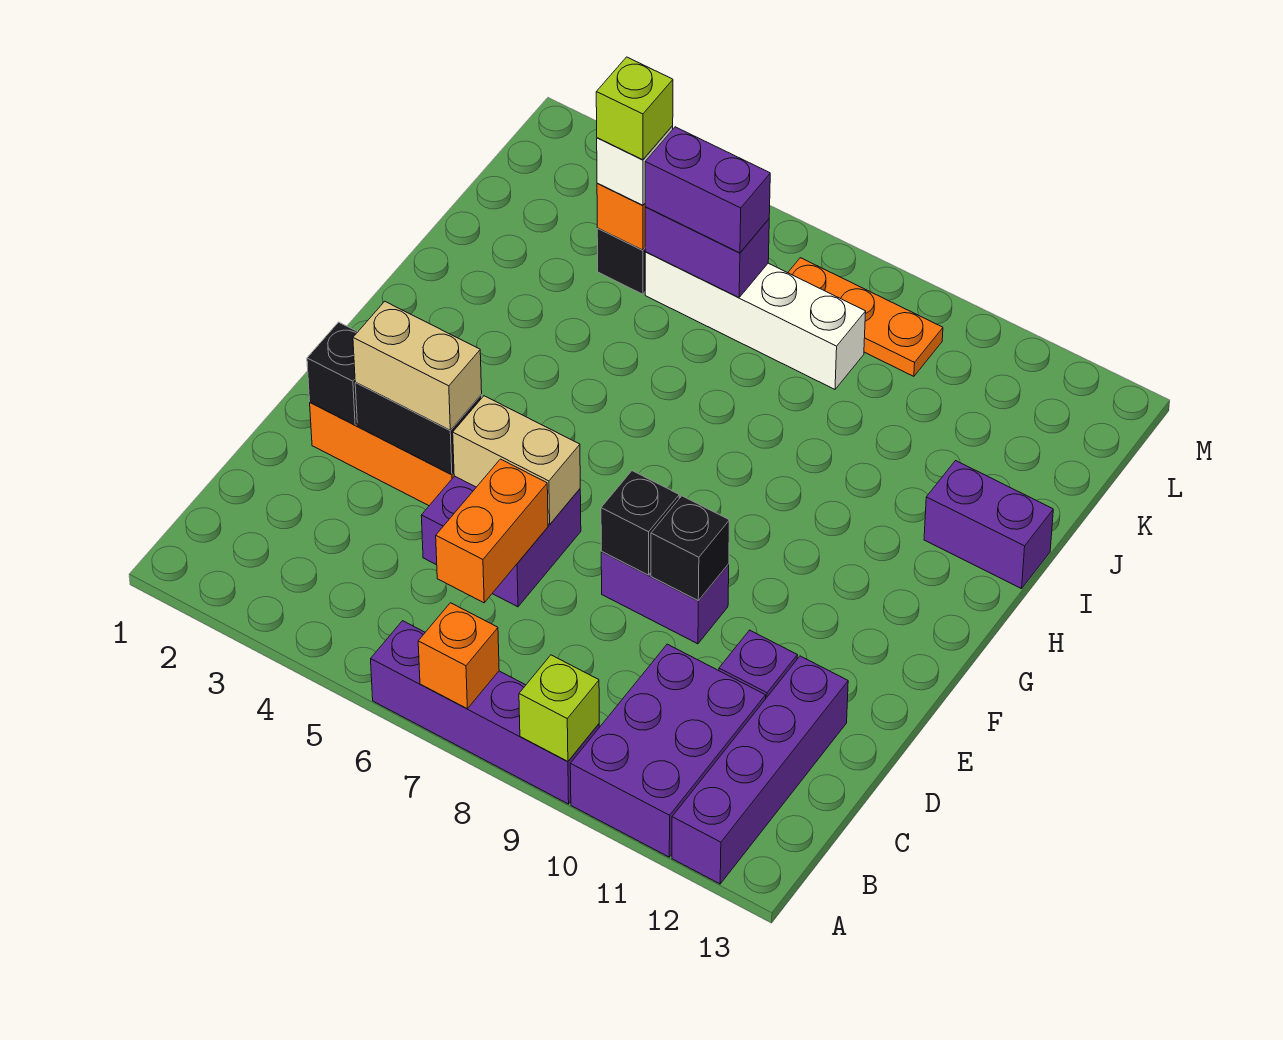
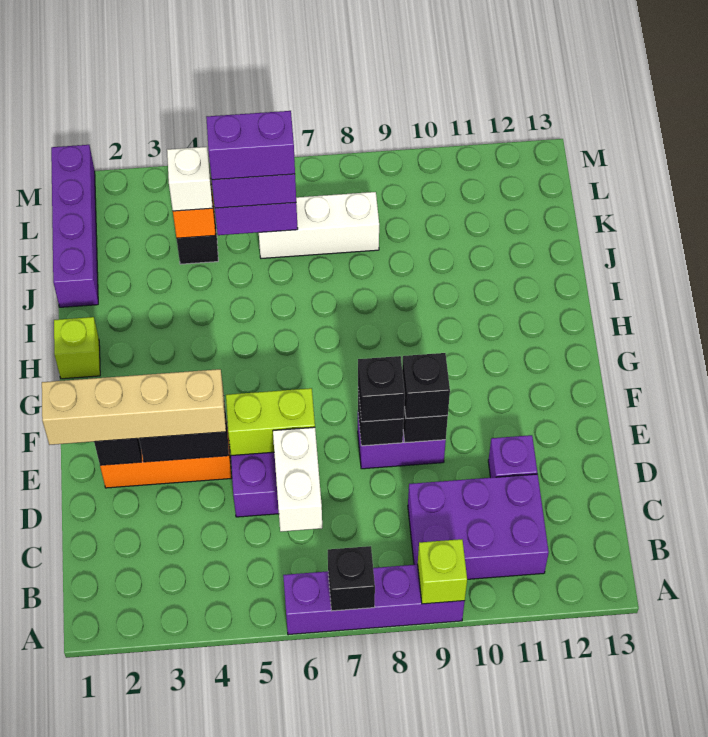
orange brick A7 level 2 -> black brick A7 level 2
purple brick A10:C11 level 1 -> purple brick B9:C11 level 1
purple brick A12:D12 level 1 -> purple brick J1:M1 level 1
orange brick C6:D6 level 2 -> white brick C6:D6 level 2
tan brick E3:E4 level 3 -> tan brick E1:E4 level 3
tan brick E5:E6 level 2 -> lime brick E5:E6 level 2
none -> black brick E8 level 3
none -> black brick E9 level 3
purple brick I12:I13 level 1 -> purple brick K5:K6 level 4
lime brick K4 level 4 -> lime brick H1 level 1
white brick K5:K8 level 1 -> white brick K6:K8 level 1
orange plate L7:L9 level 1 -> none

